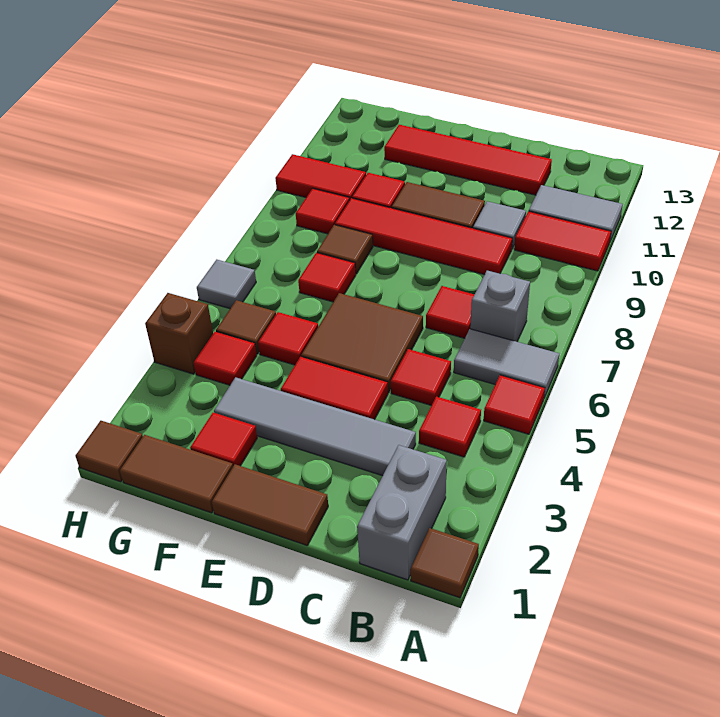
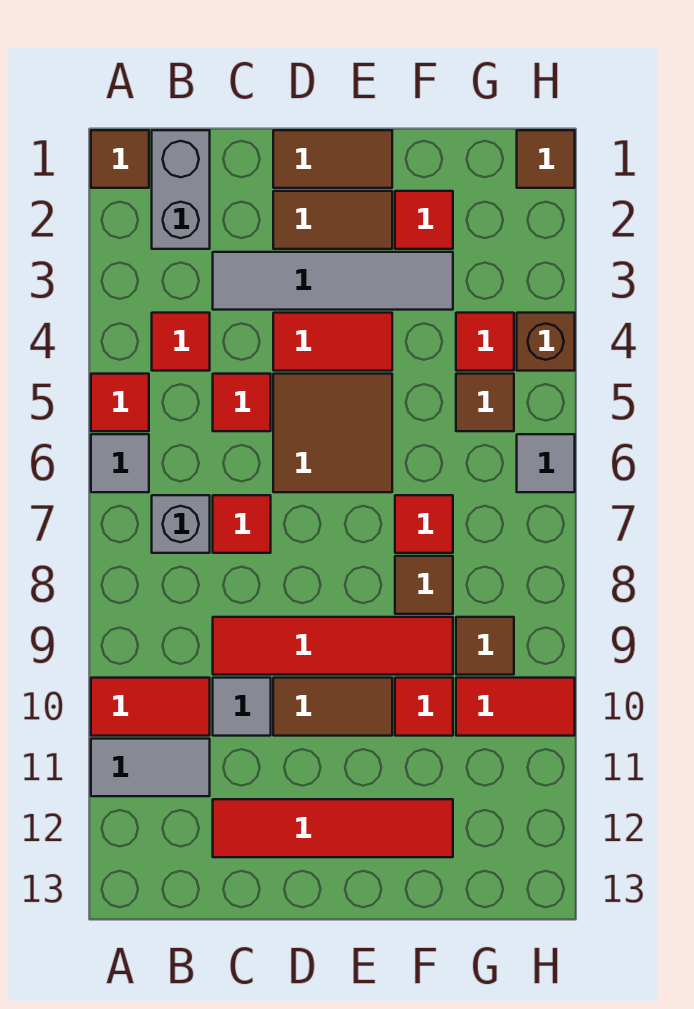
grey tile A6:B6 level 1 -> grey tile A6 level 1
brown tile F1:G1 level 1 -> brown tile D2:E2 level 1
red tile F5 level 1 -> none
red tile G9 level 1 -> brown tile G9 level 1

